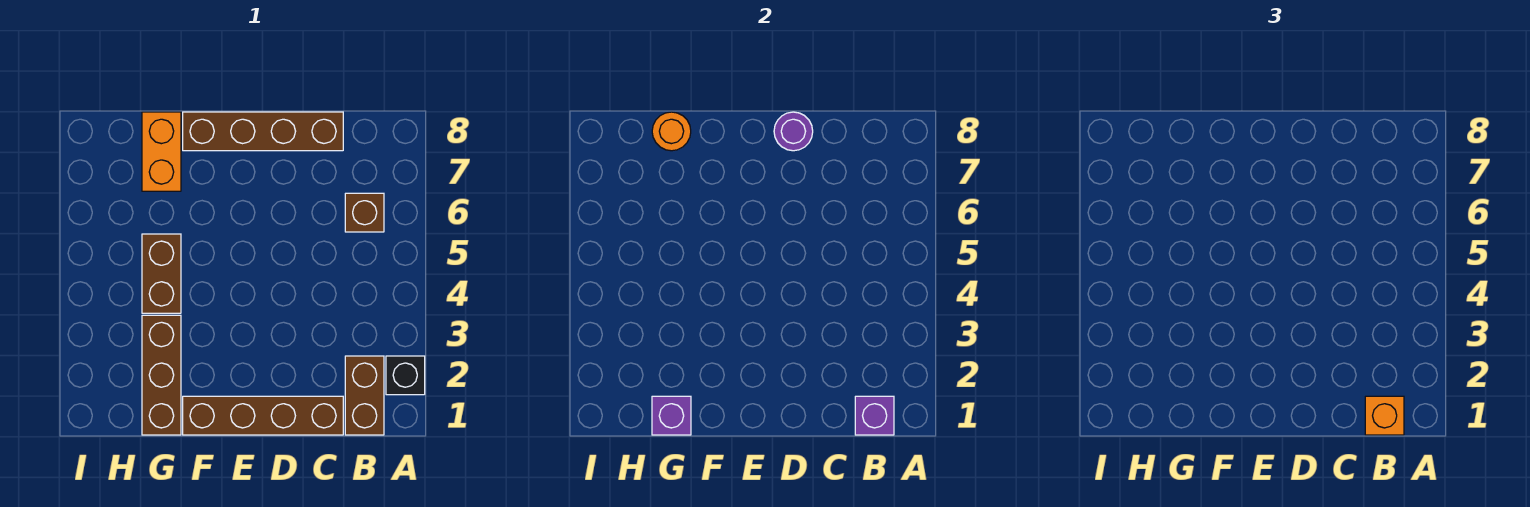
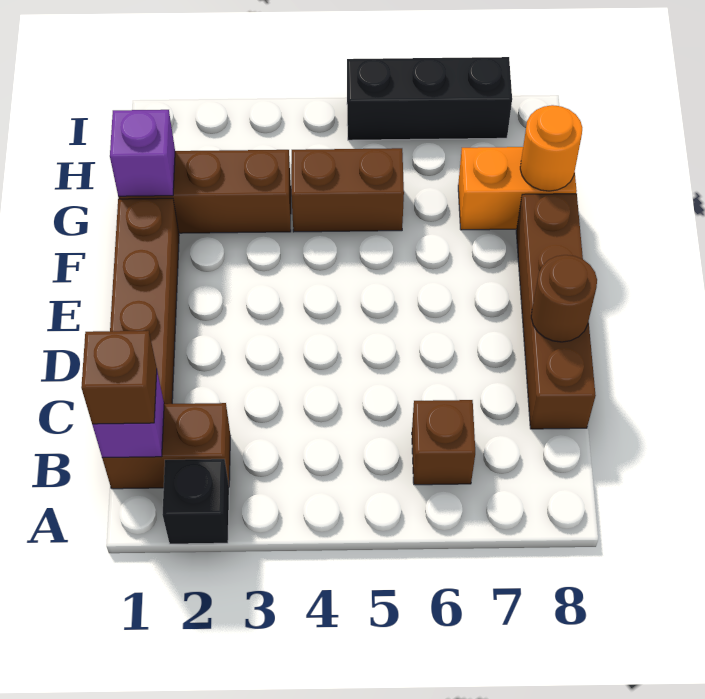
orange brick B1 level 3 -> brown brick B1 level 3
purple round brick D8 level 2 -> brown round brick D8 level 2
none -> black brick I5:I7 level 1

